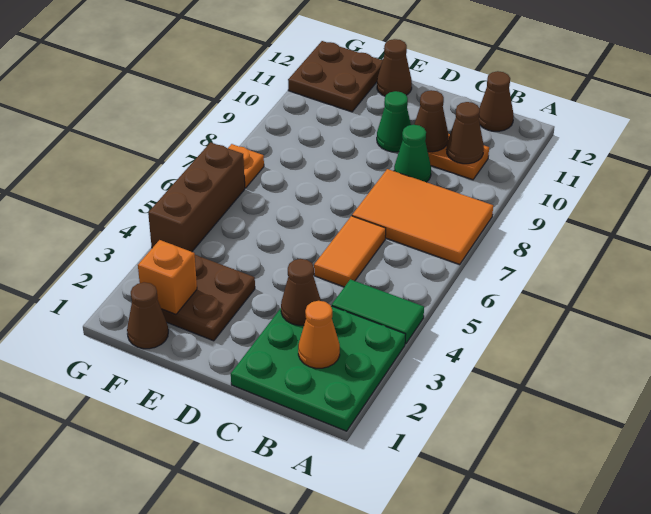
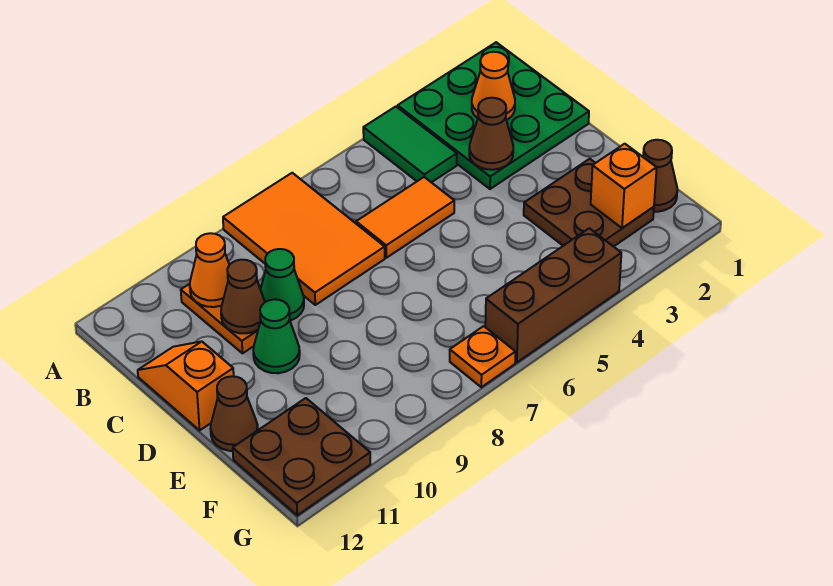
brown cone B10 level 2 -> orange cone B10 level 2
brown cone B12 level 1 -> none
none -> orange slope C12:D12 level 1 top D

